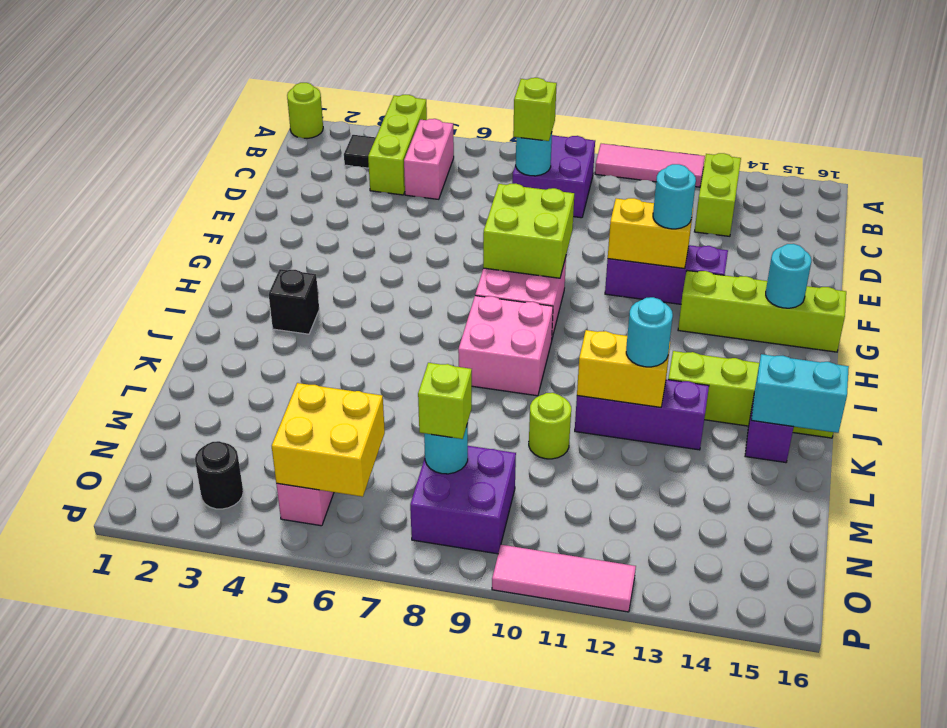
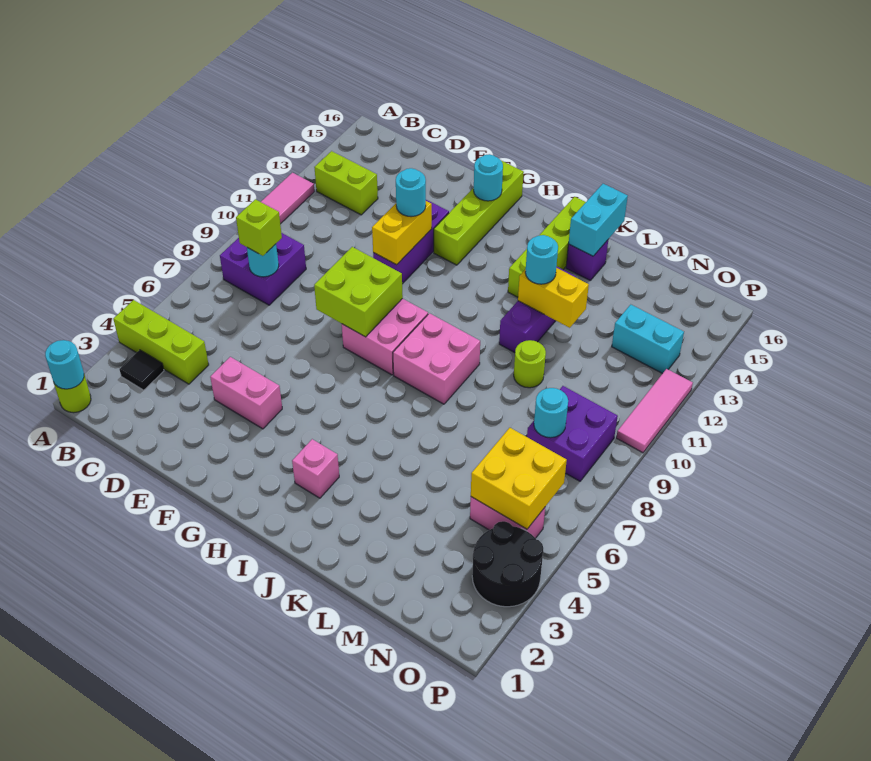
none -> cyan round brick A1 level 2
pink brick B5:C5 level 1 -> pink brick E4:F4 level 1
black brick I3 level 1 -> pink brick I3 level 1
yellow brick K11:K12 level 2 -> yellow brick K12:L12 level 2
lime brick N8 level 3 -> none
none -> cyan brick N13:O13 level 1
black round brick O3 level 1 -> black round brick O3:P4 level 1

